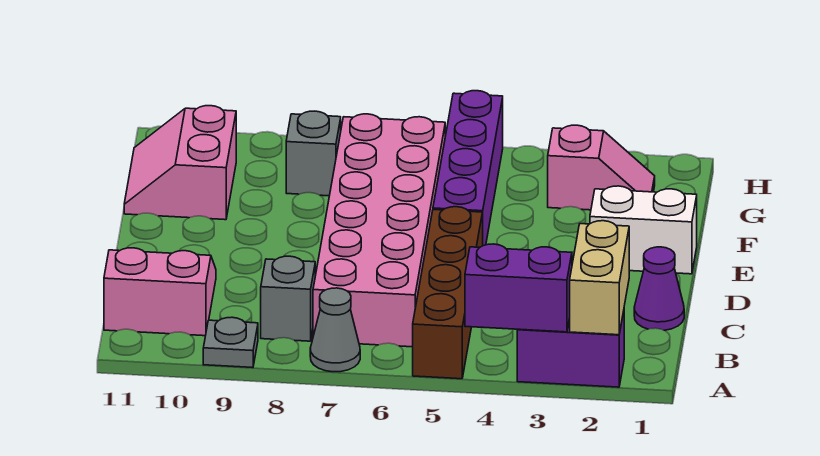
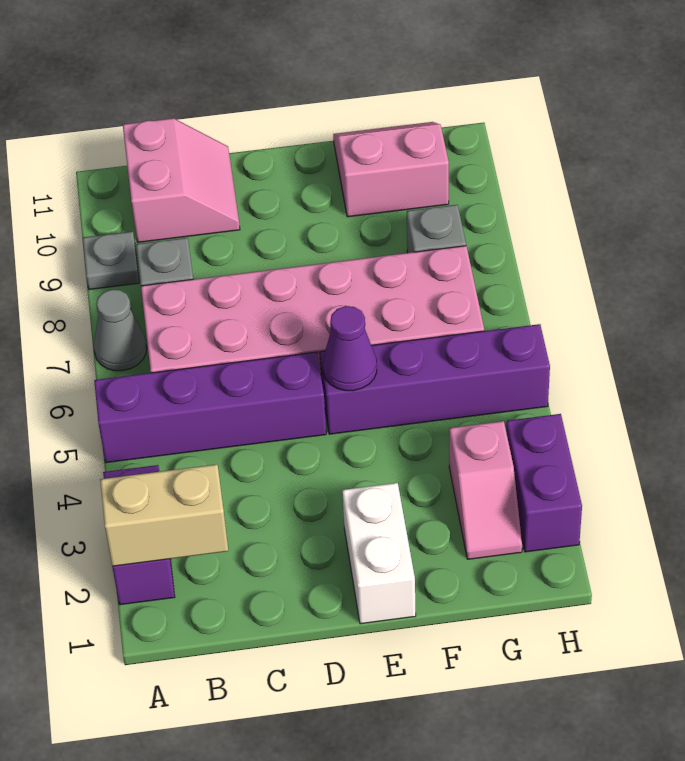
purple brick A3:A4 level 2 -> purple brick H2:H3 level 1
brown brick A5:D5 level 1 -> purple brick A5:D5 level 1
purple cone C1 level 1 -> purple cone E5 level 2

